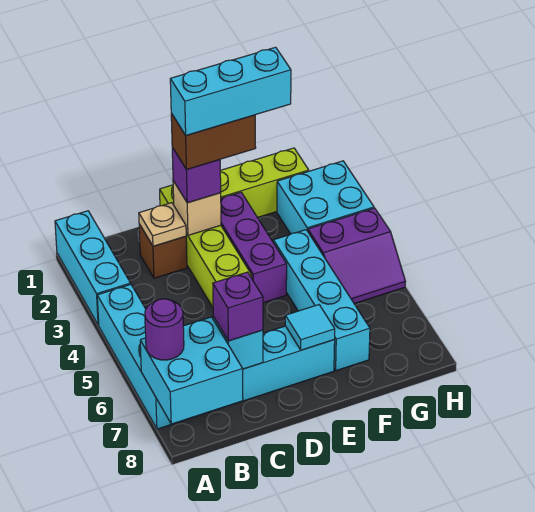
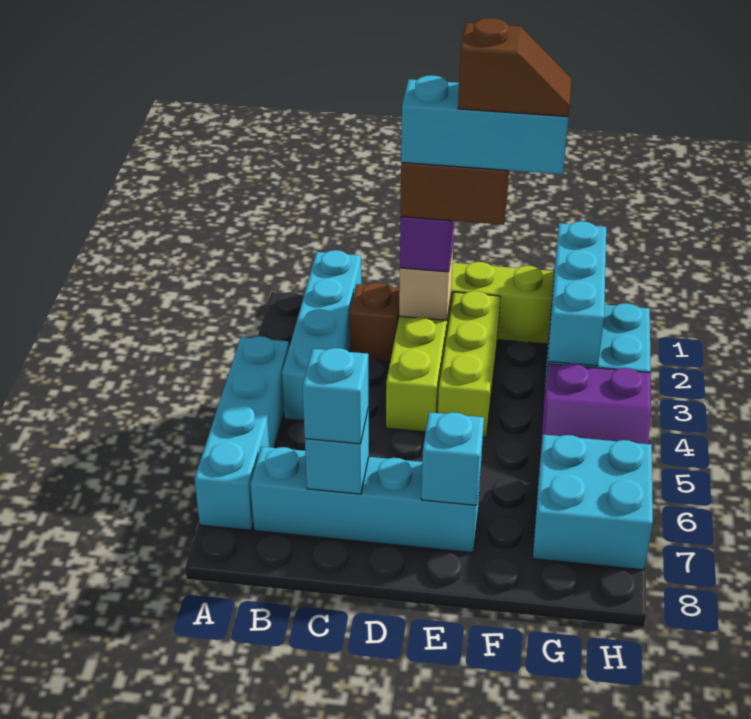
cyan brick A1:A3 level 1 -> cyan brick G1:G3 level 2
cyan brick A7:B8 level 2 -> cyan brick G6:H7 level 1
purple round brick A7 level 3 -> none
tan plate C2 level 2 -> none
purple brick C7 level 3 -> cyan brick C7 level 3
purple brick E2:E4 level 1 -> lime brick E2:E4 level 1
none -> brown slope E2:F2 level 6 top E
cyan tile E7 level 2 -> cyan brick E7 level 2
cyan brick F4:F7 level 1 -> cyan brick B1:B4 level 1

